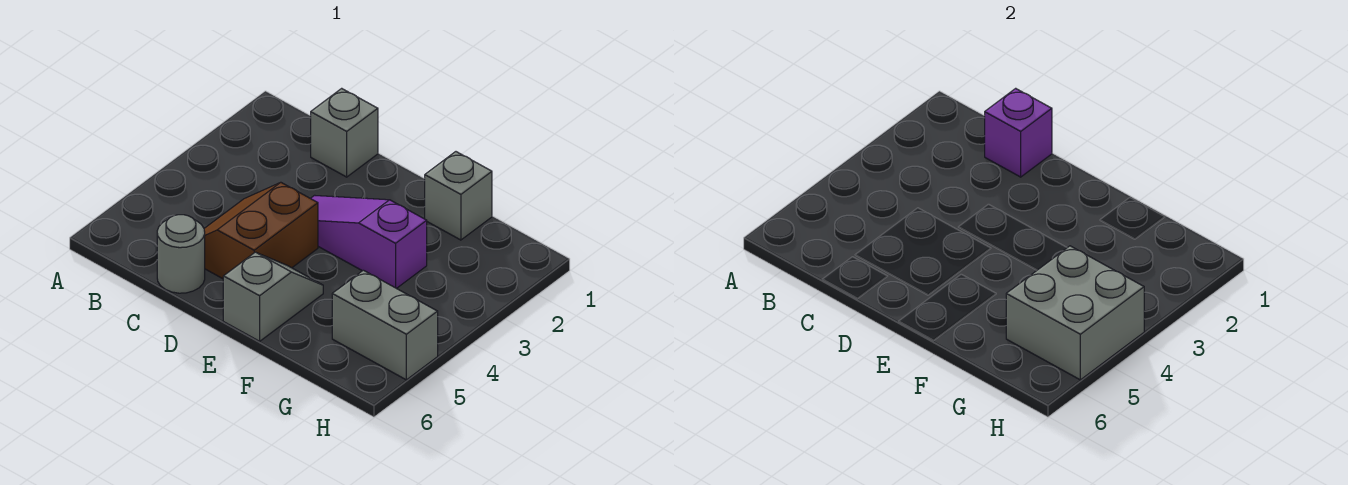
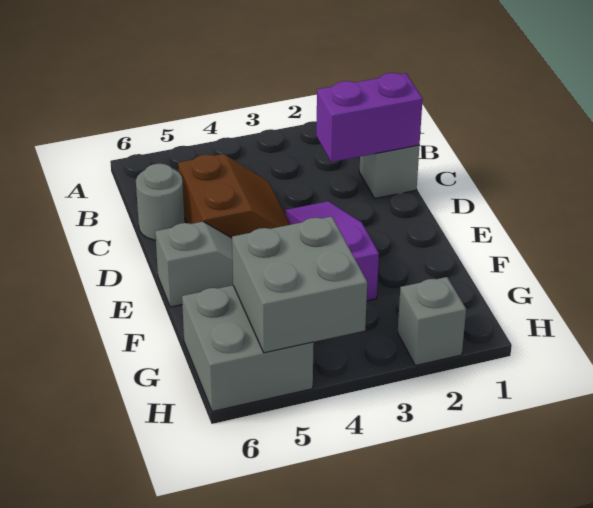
purple brick C1 level 2 -> purple brick C1:C2 level 2
brown slope C4:D5 level 1 top D -> brown slope C4:D5 level 1 top 5
grey brick F1 level 1 -> grey brick H2 level 1
grey brick G5:H5 level 1 -> grey brick G5:H6 level 1

